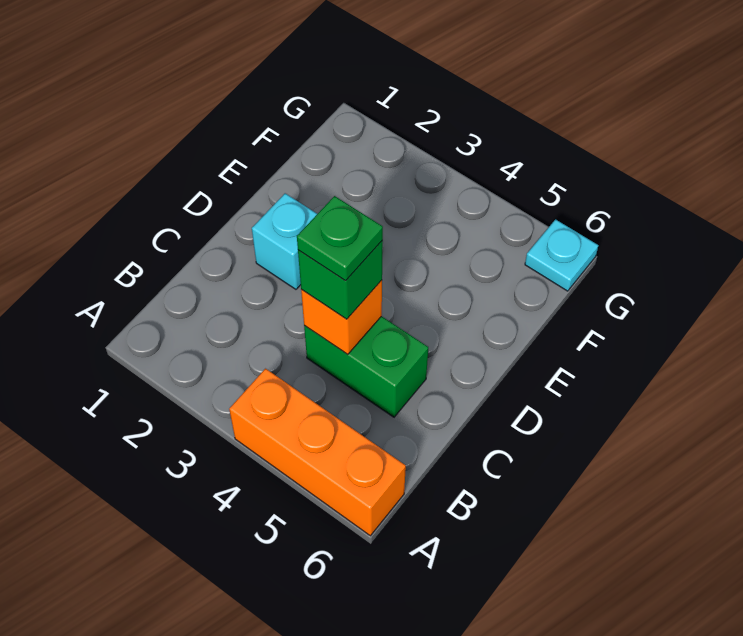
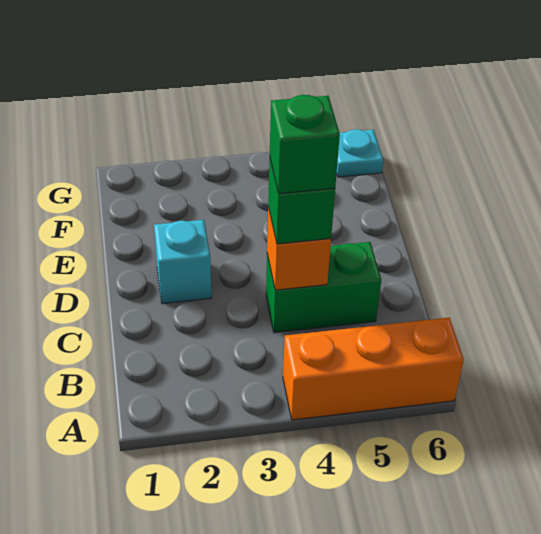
green plate C4 level 4 -> green brick C4 level 4

